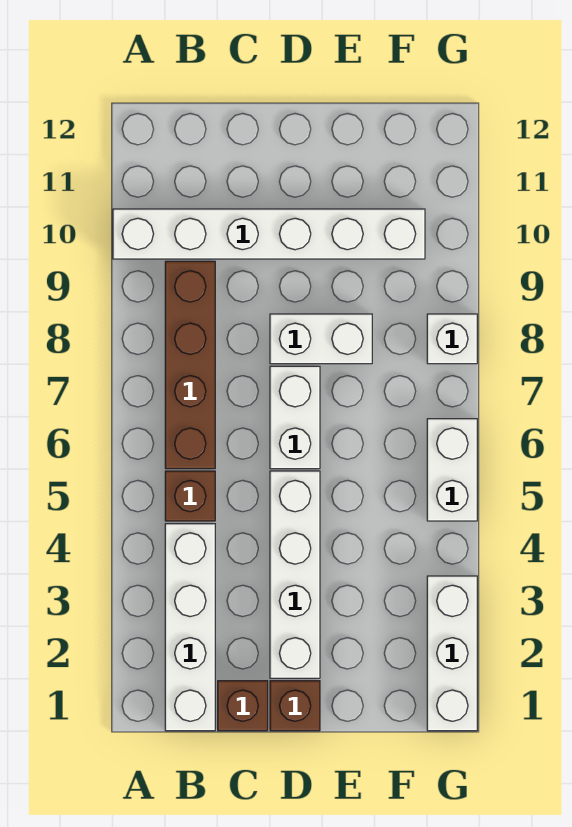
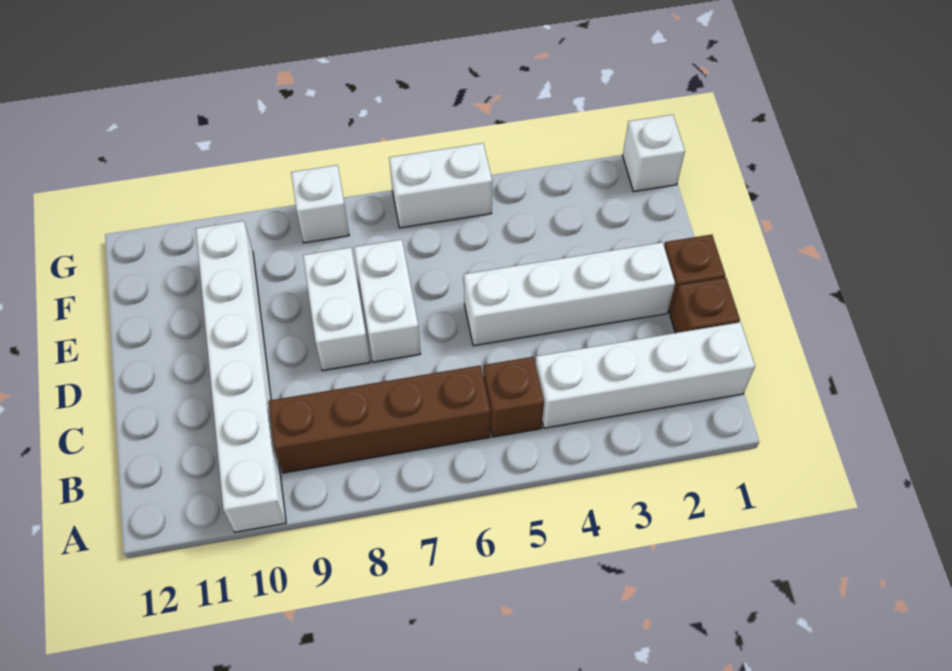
white brick D6:D7 level 1 -> white brick D7:E7 level 1
white brick G1:G3 level 1 -> white brick G1 level 1

